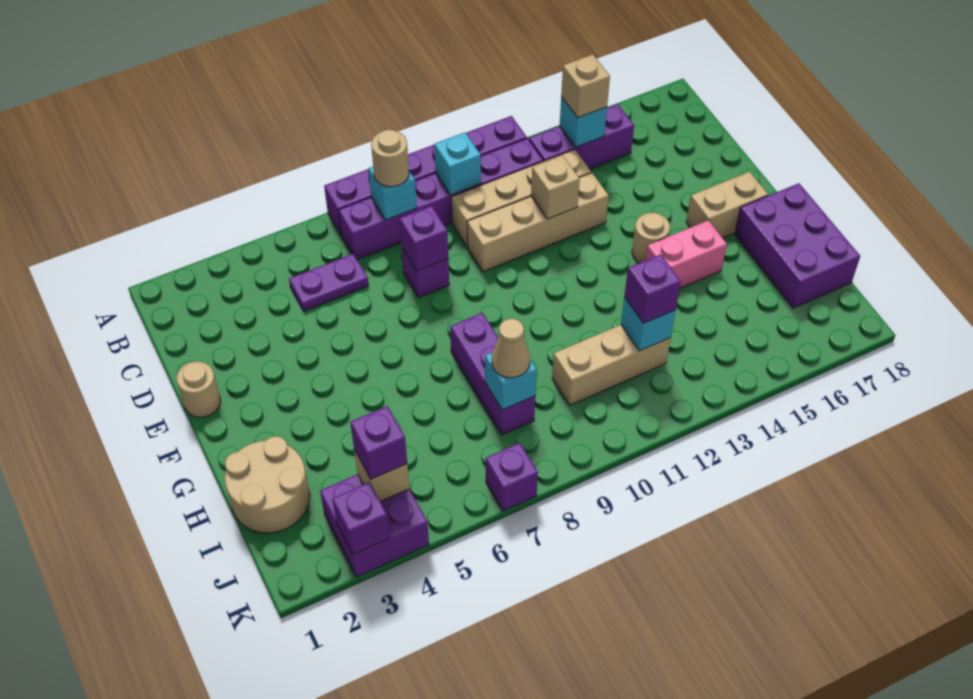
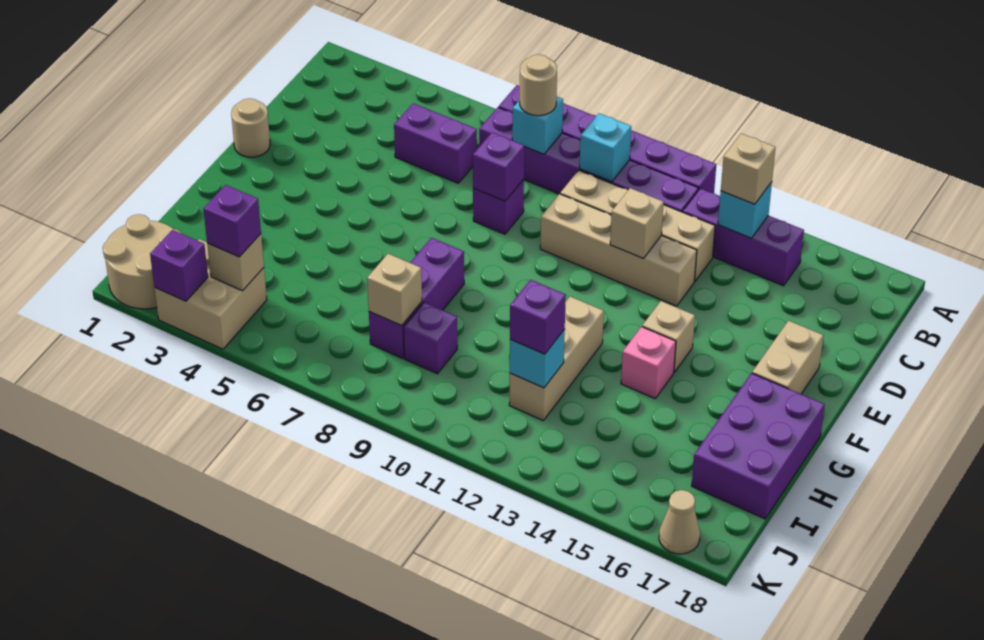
purple plate C5:C6 level 1 -> purple brick C5:C6 level 1
tan round brick F14 level 1 -> tan brick F14 level 1
tan brick F16:F17 level 1 -> tan brick E17:F17 level 1
pink brick G14:G15 level 1 -> pink brick G14 level 1
tan round brick H1:I2 level 1 -> tan round brick J1:K2 level 1
cyan brick I8 level 2 -> tan brick I8 level 2
tan cone I8 level 3 -> tan cone K17 level 1
tan brick I10:I12 level 1 -> tan brick G12:I12 level 1
purple brick J3:K4 level 1 -> tan brick J3:K4 level 1
purple brick K7 level 1 -> purple brick I9 level 1

